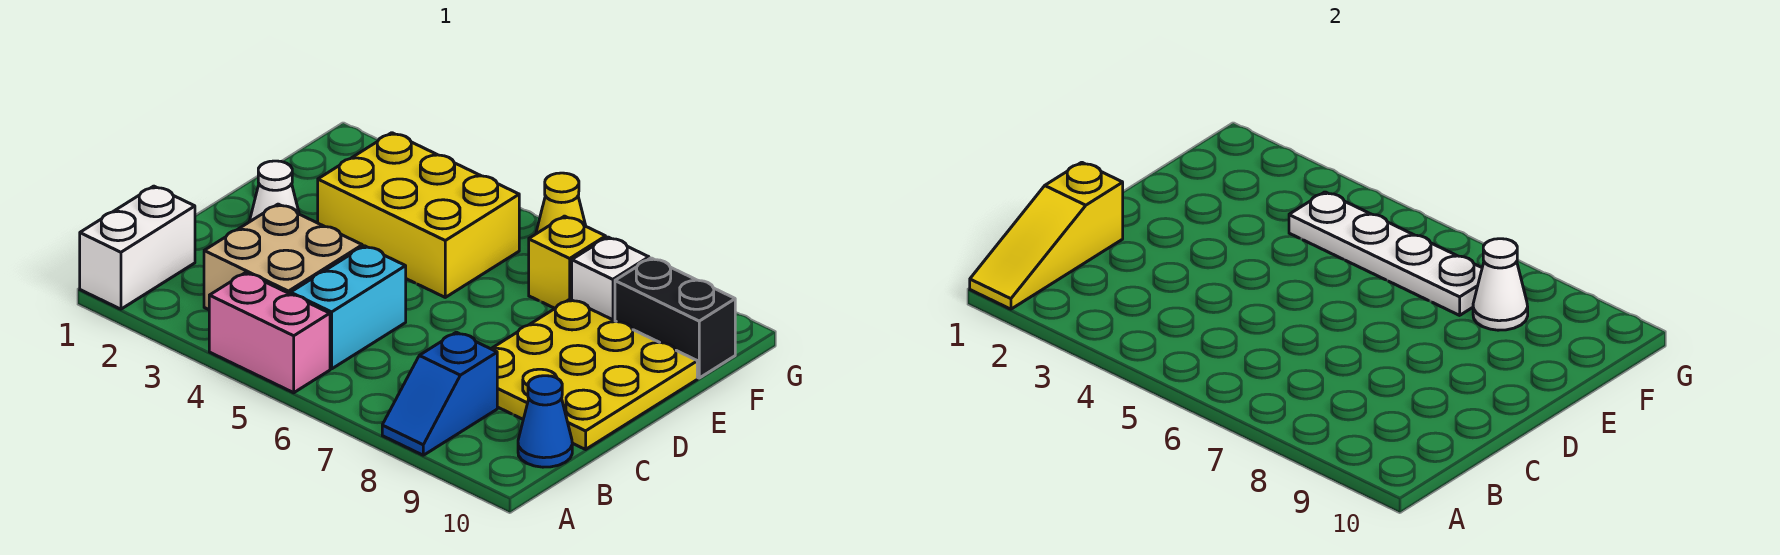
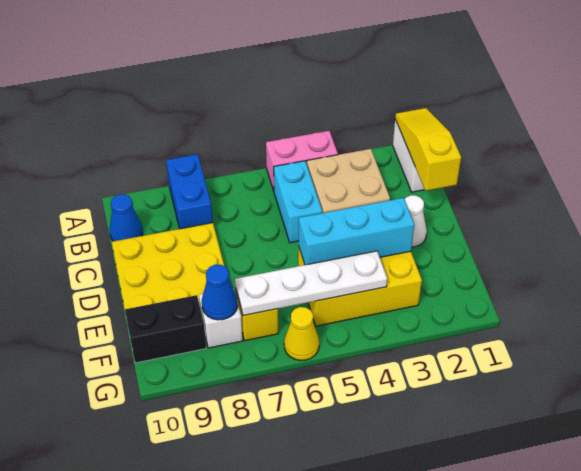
blue slope A8:B8 level 1 top B -> blue brick A8:B8 level 1
none -> cyan brick E3:E5 level 2
white cone F8 level 2 -> blue cone F8 level 2

